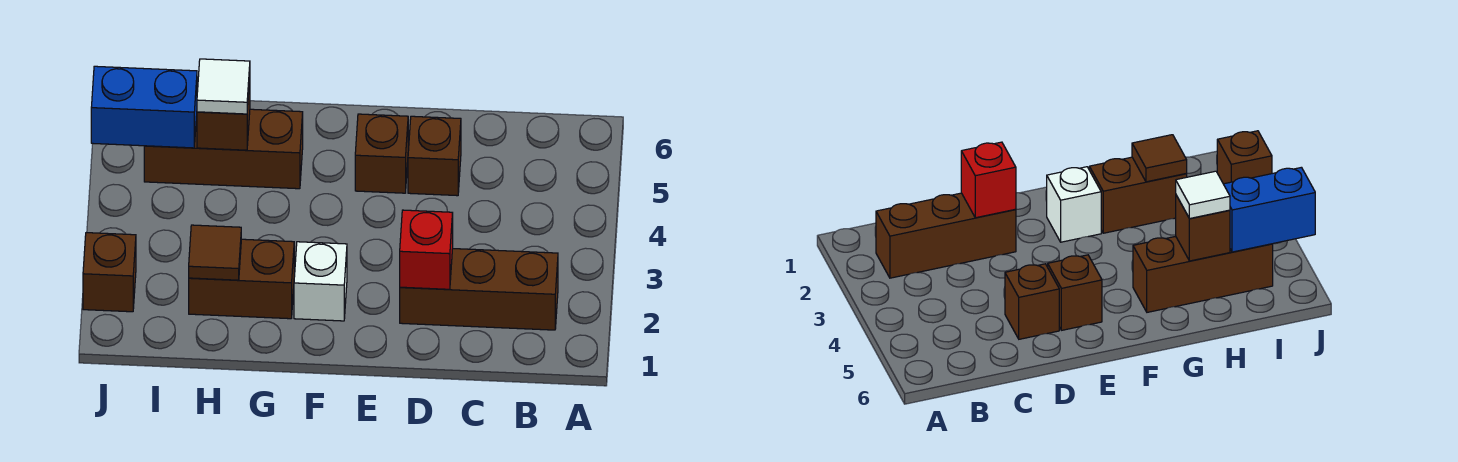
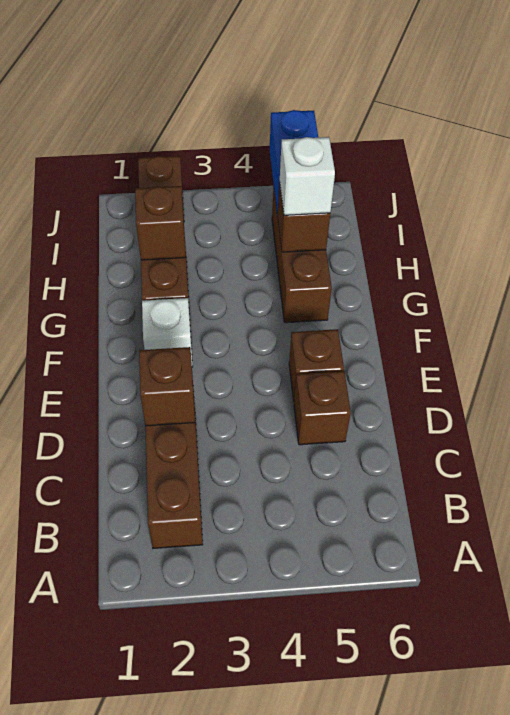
red brick D2 level 2 -> brown brick D2 level 2
brown tile H2 level 2 -> brown brick H2 level 2
white tile H5 level 3 -> white brick H5 level 3

